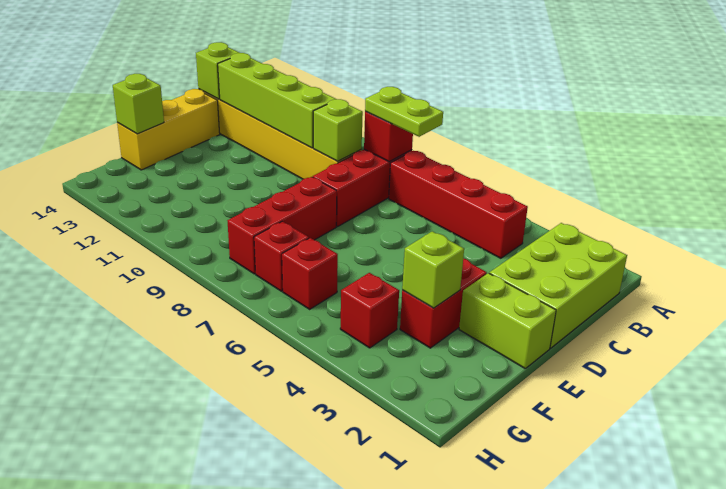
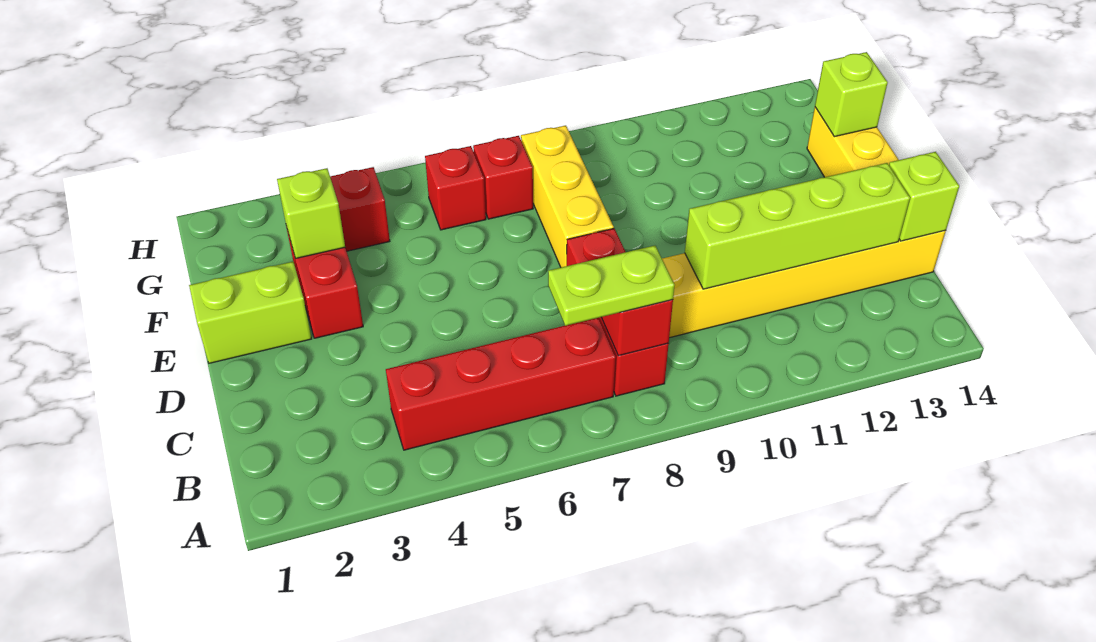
lime brick B1:D2 level 1 -> none
lime brick C9 level 2 -> none
red brick E8:G8 level 1 -> yellow brick E8:G8 level 1

